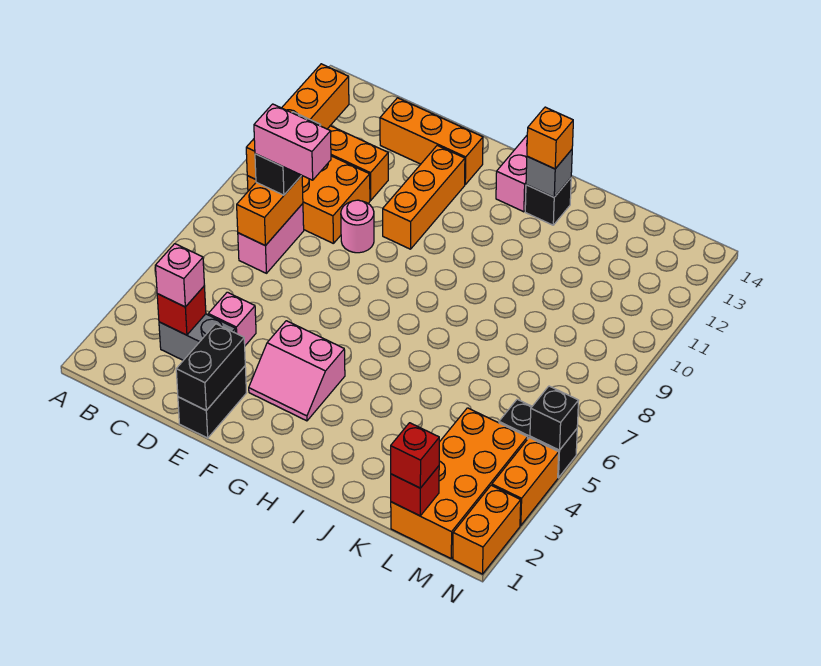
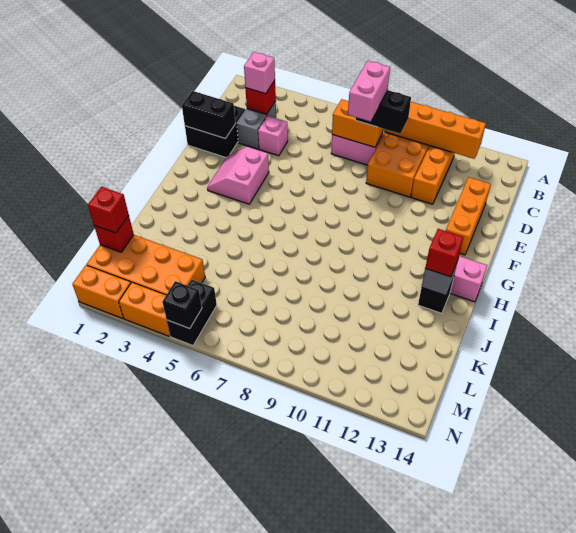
black brick E1:E2 level 1 -> black brick D1:E2 level 1
pink round brick E9 level 1 -> none
orange brick F10:F12 level 1 -> none
orange brick I13 level 3 -> red brick I13 level 3

